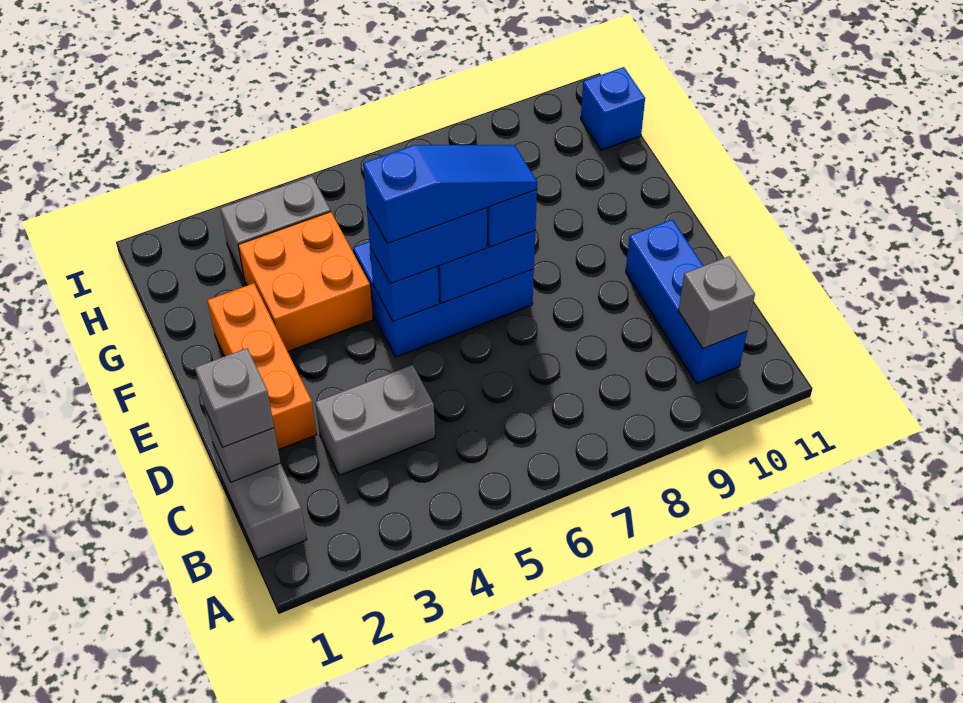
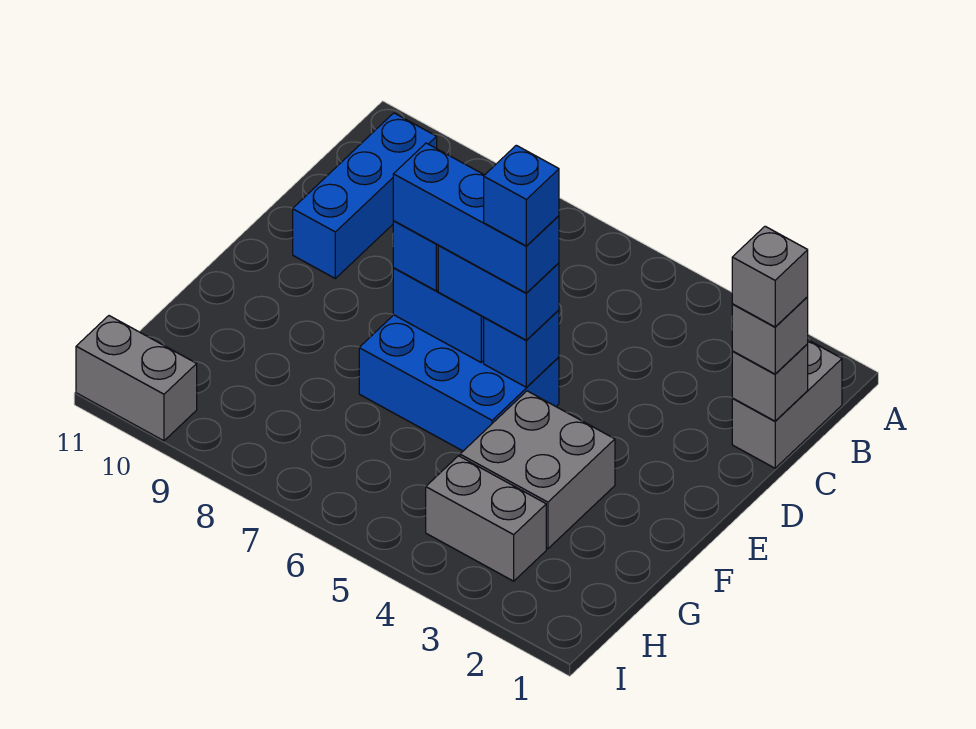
grey brick B10 level 2 -> grey brick C1 level 4
grey brick C3:C4 level 1 -> grey brick I10:I11 level 1
orange brick D2:F2 level 1 -> none
blue slope E5:E7 level 4 top 5 -> blue brick E5:E7 level 4
orange brick F3:G4 level 1 -> grey brick F3:G4 level 1
blue brick H11 level 1 -> blue brick E5 level 5

